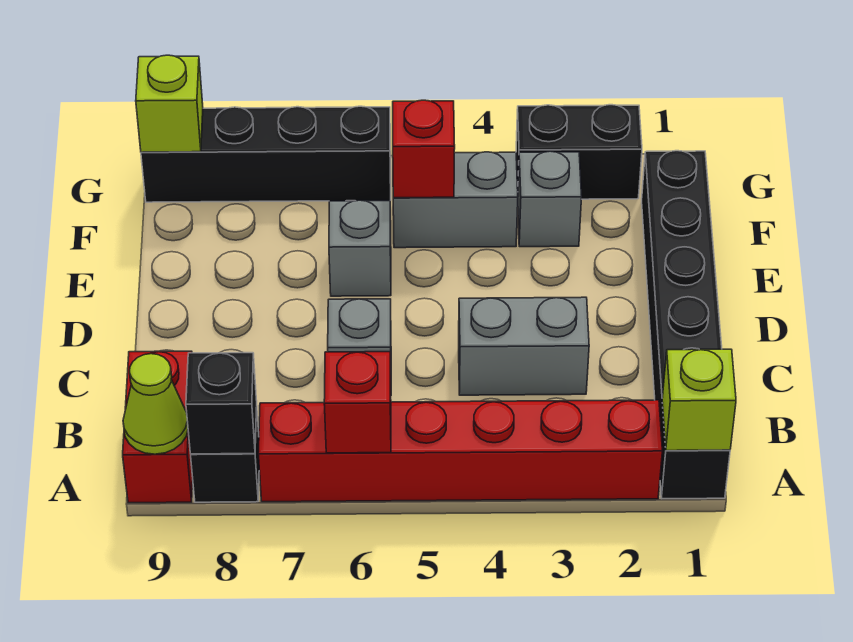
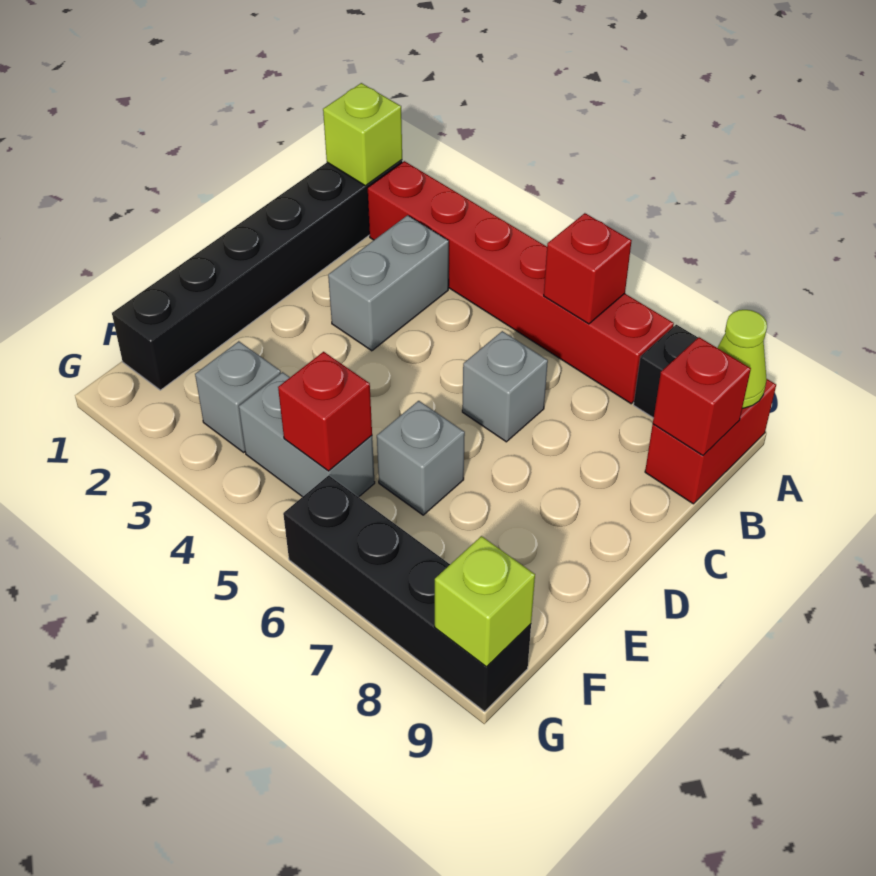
black brick A8 level 2 -> none
none -> red brick B9 level 2
grey brick C3:C4 level 1 -> grey brick B3:C3 level 1
black brick G2:G3 level 1 -> none

